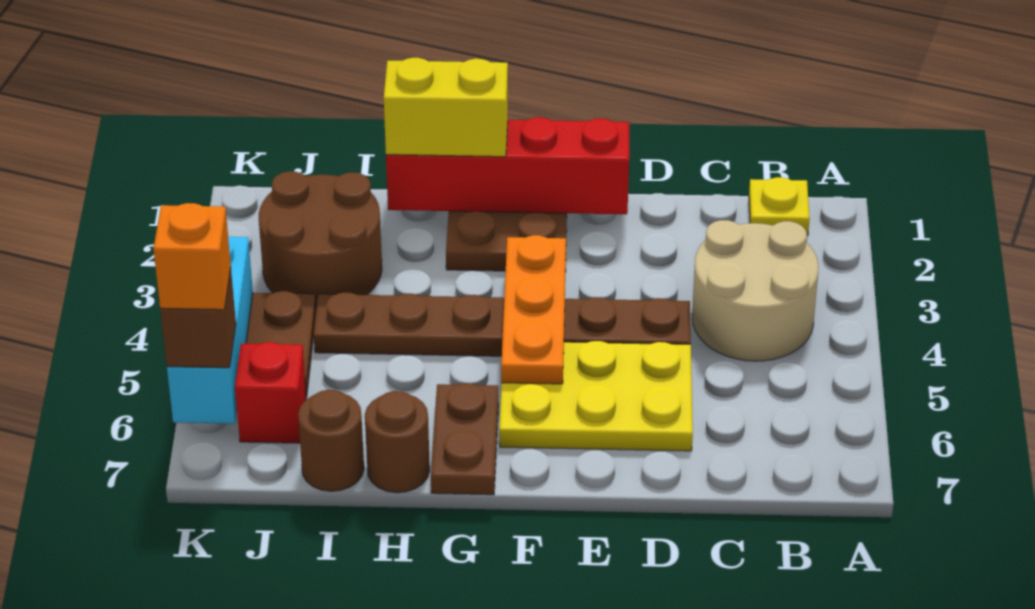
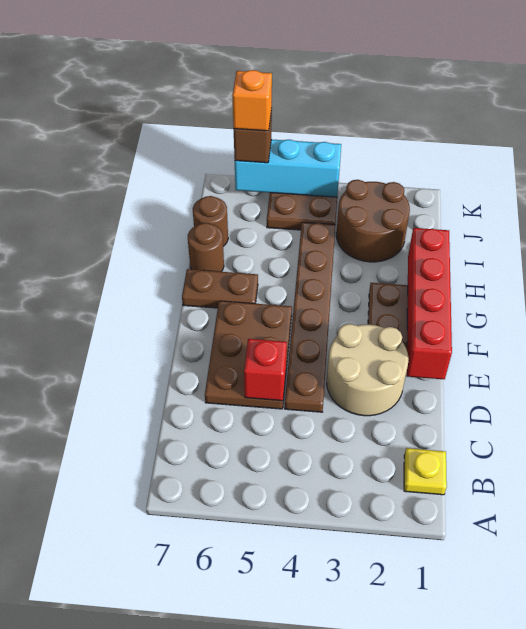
tan round brick B3:C4 level 1 -> tan round brick D2:E3 level 1
yellow plate D5:F6 level 1 -> brown plate D5:F6 level 1
orange plate F3:F5 level 2 -> none
yellow brick G1:H1 level 3 -> none
red brick J6 level 1 -> red brick D5 level 2

